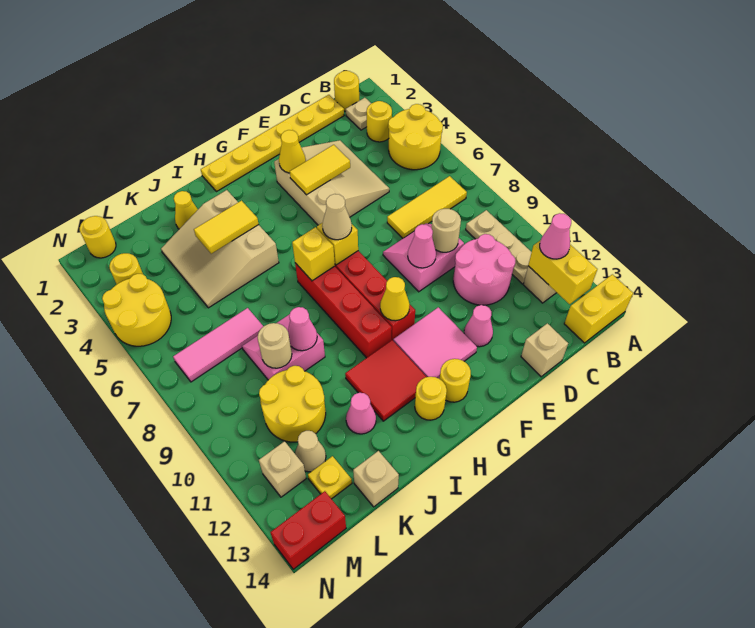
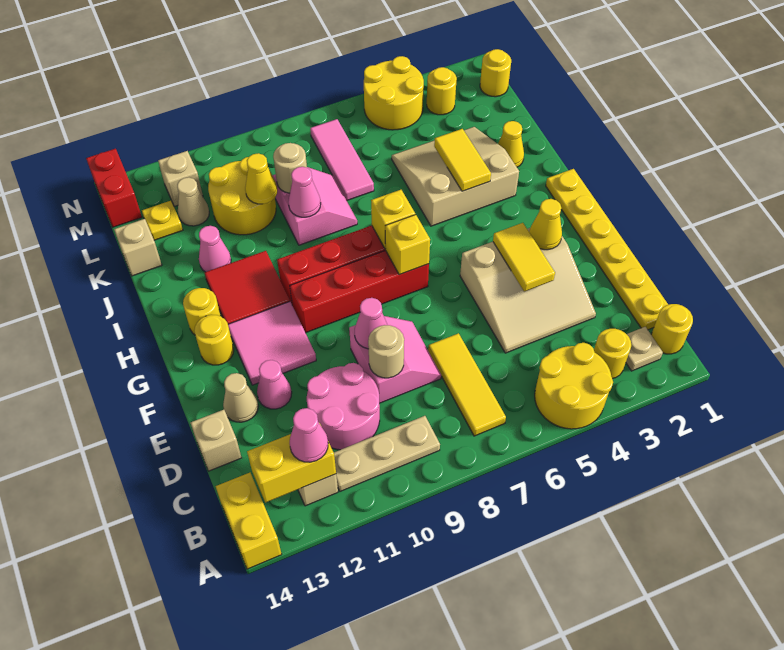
tan cone G7 level 3 -> tan cone E13 level 1
yellow cone G10 level 2 -> yellow cone K10 level 2

